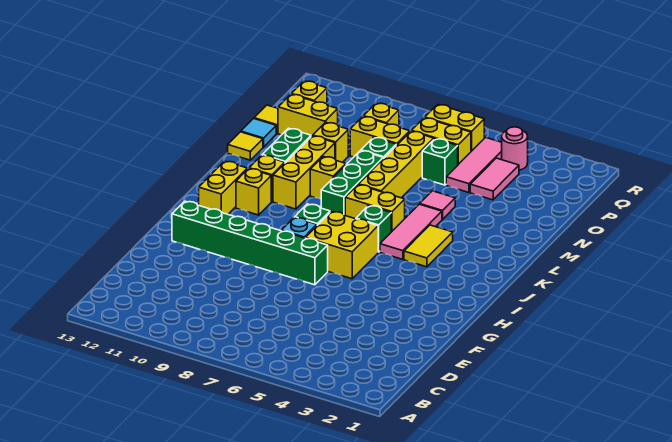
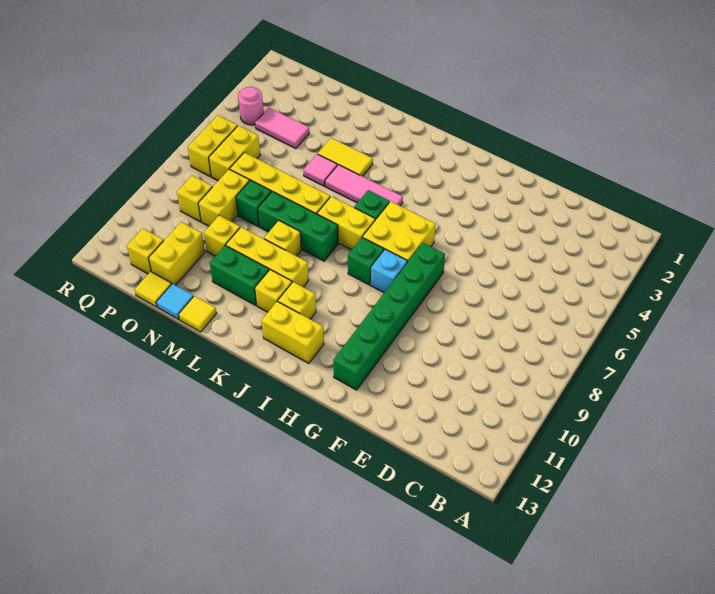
yellow tile J4:K4 level 1 -> yellow tile L4:M4 level 1
yellow brick K6:K7 level 1 -> yellow brick J7:K7 level 1
pink tile O5:Q5 level 1 -> none
green brick O6 level 1 -> none

